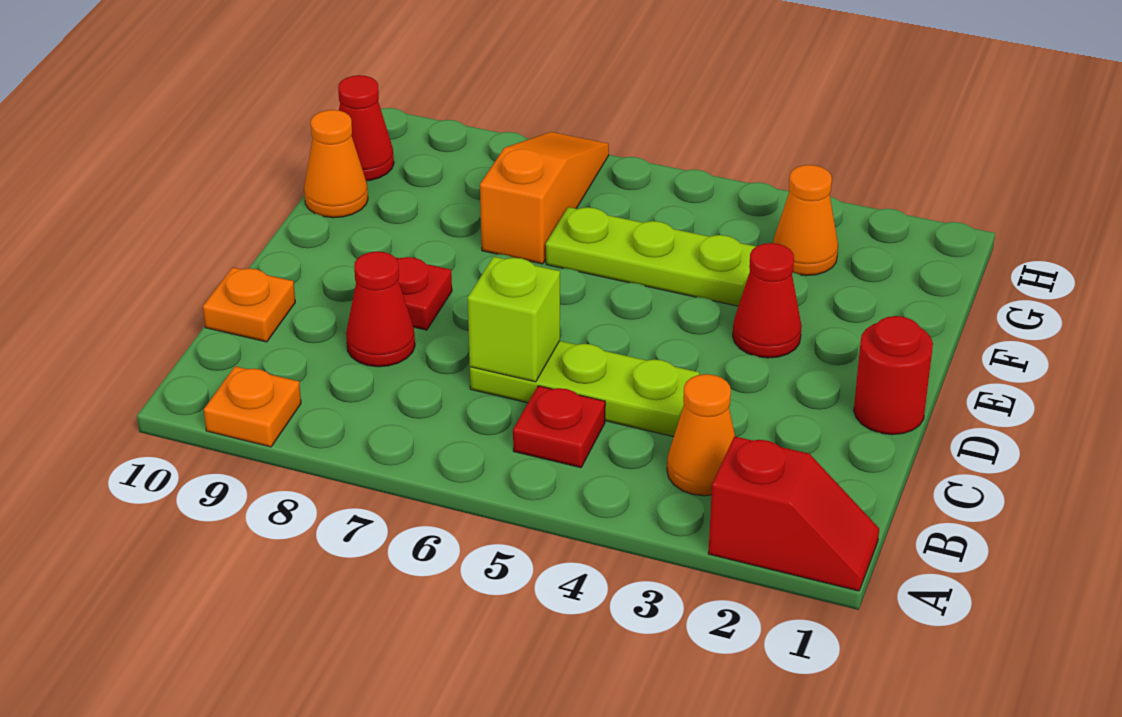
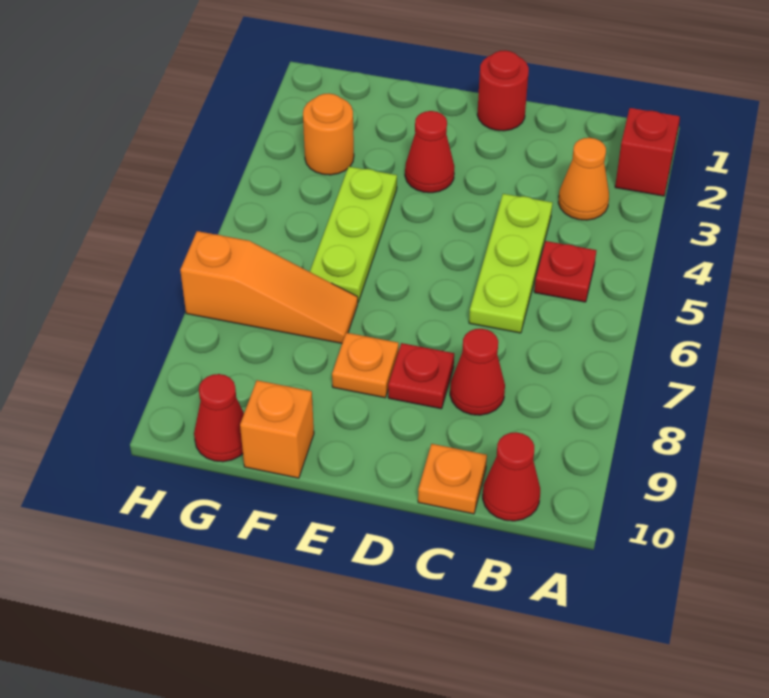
orange plate A9 level 1 -> orange plate E8 level 1
none -> red cone B10 level 1
lime brick C6 level 2 -> none
orange slope F7:H7 level 1 top F -> orange slope F7:H7 level 1 top H
orange cone F10 level 1 -> orange brick F10 level 1
orange cone G3 level 1 -> orange round brick G3 level 1

